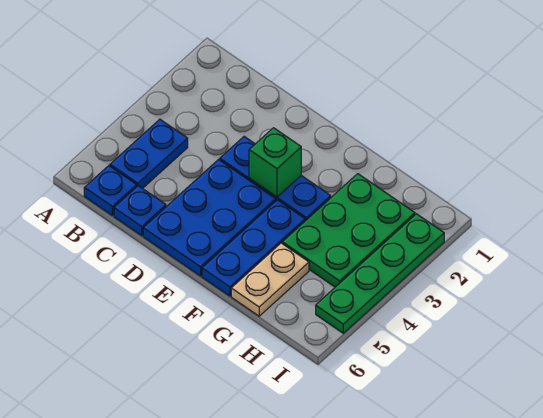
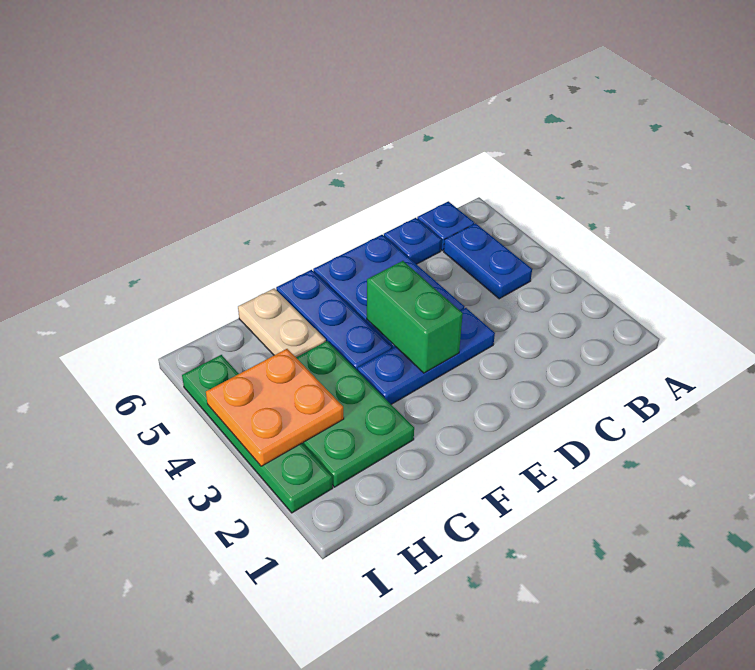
green brick E3 level 2 -> green brick E3:E4 level 2
none -> orange plate H3:I4 level 2

